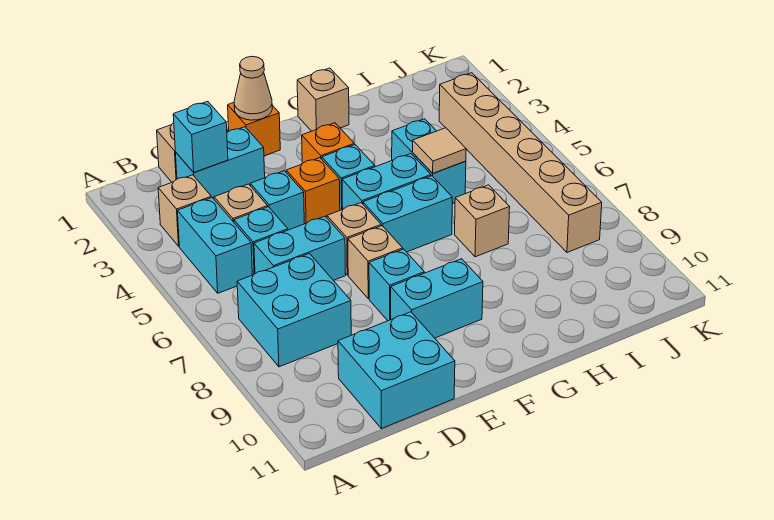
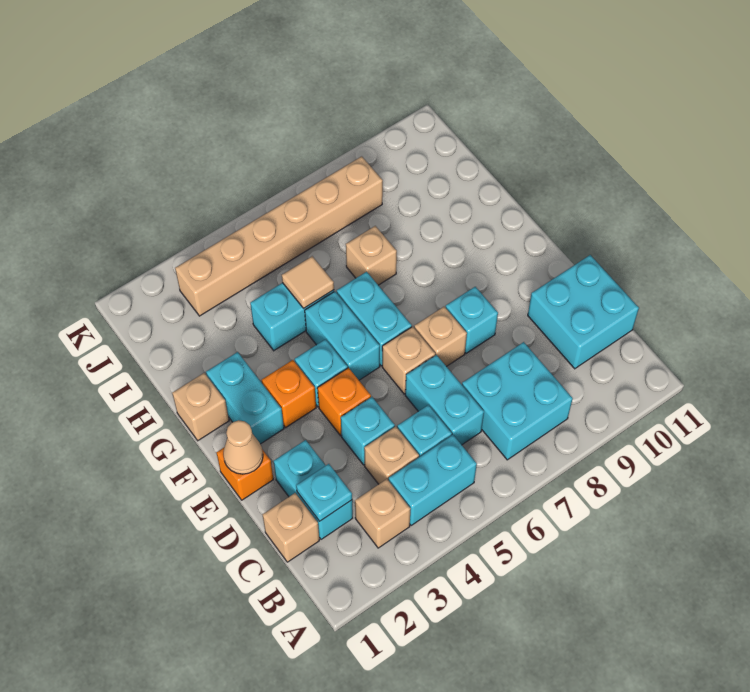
cyan brick C2 level 2 -> cyan plate C2 level 2
cyan brick E9:F9 level 1 -> cyan brick F2:G2 level 1

